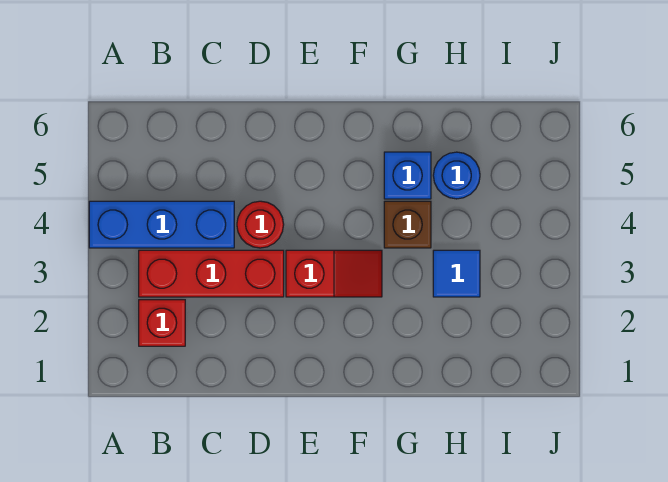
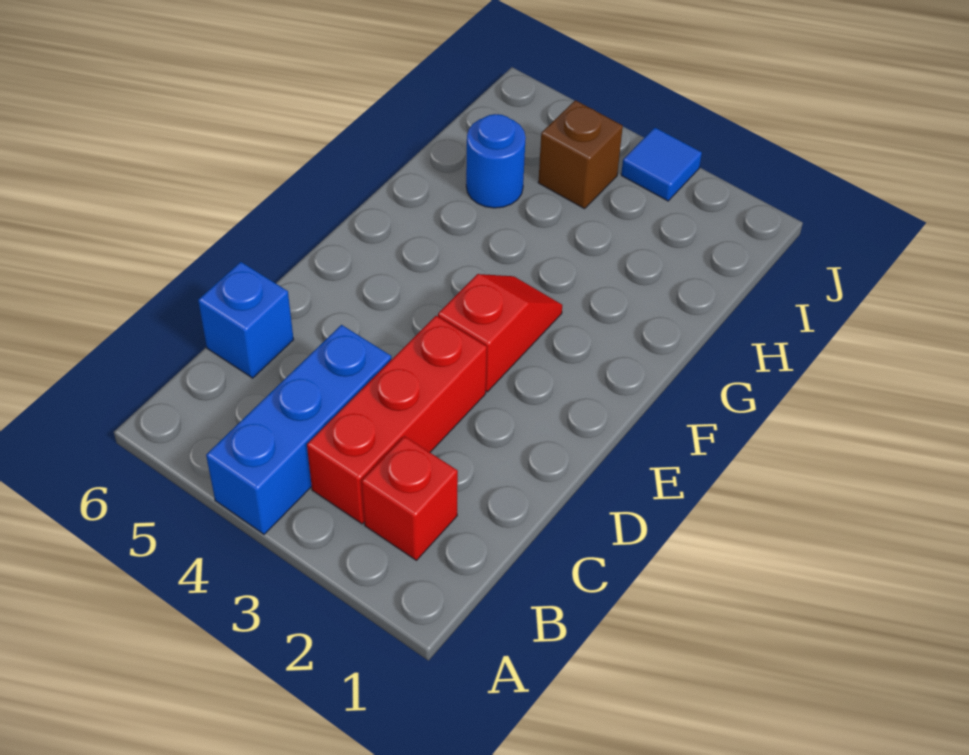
red round brick D4 level 1 -> none
brown brick G4 level 1 -> brown brick I4 level 1
blue brick G5 level 1 -> blue brick C6 level 1
blue tile H3 level 1 -> blue tile J3 level 1

